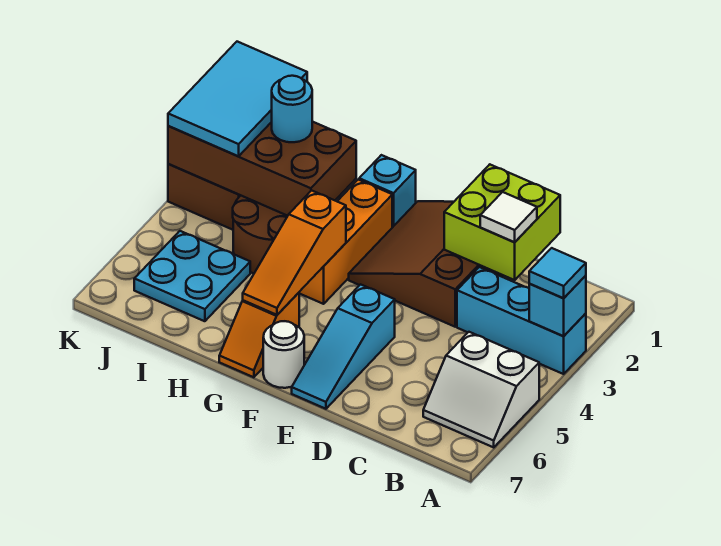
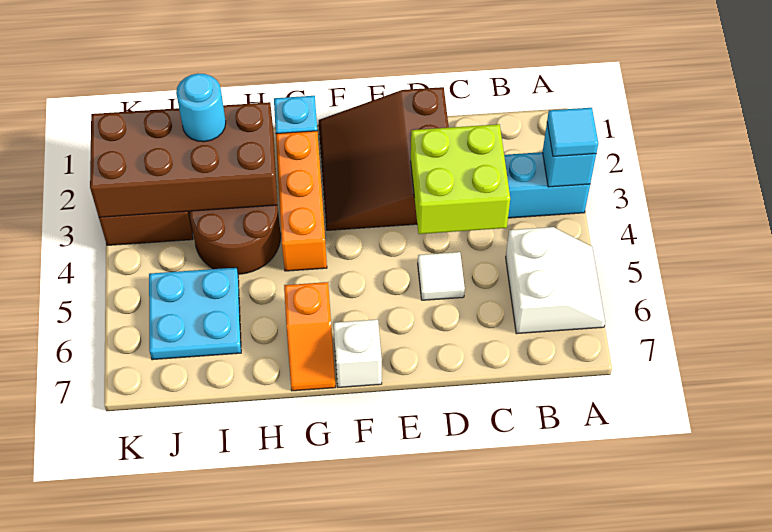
white slope A5:B6 level 1 top 5 -> white slope A5:B6 level 1 top B
lime brick C1:D2 level 2 -> lime brick C3:D4 level 2
white tile C2 level 3 -> white tile D5 level 1
cyan slope E5:E7 level 1 top 5 -> none
white round brick F7 level 1 -> white brick F7 level 1
orange slope G4:G6 level 2 top 4 -> none
cyan tile J1:K3 level 3 -> none

